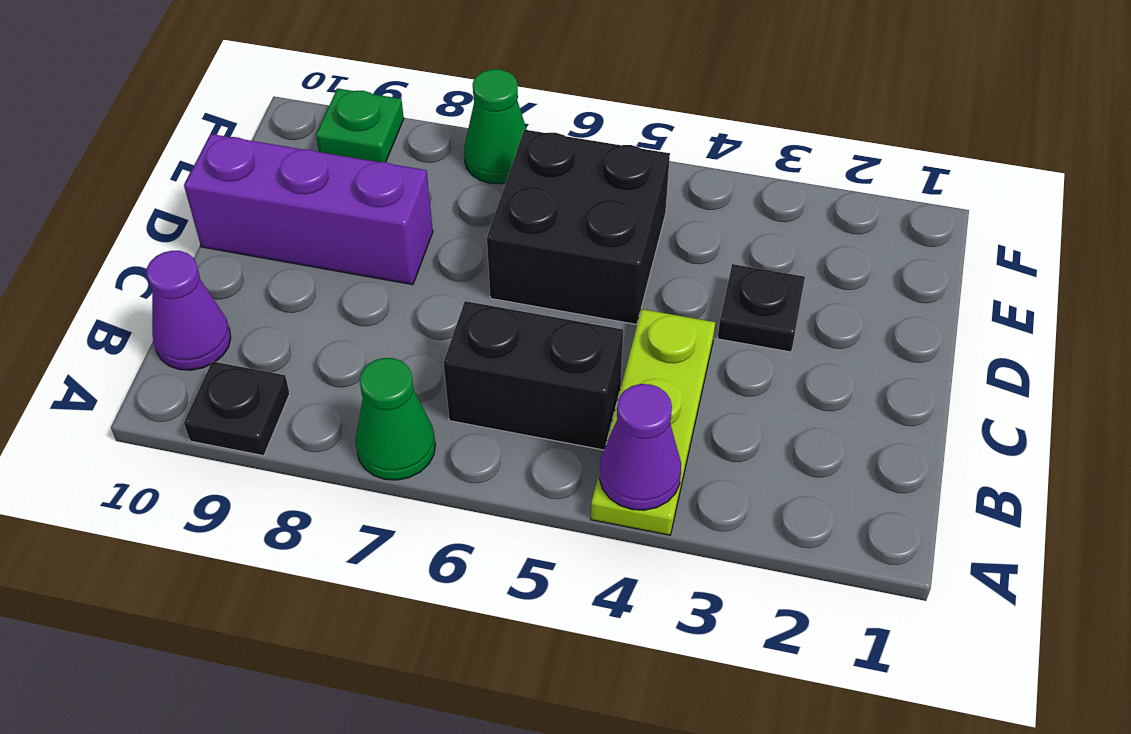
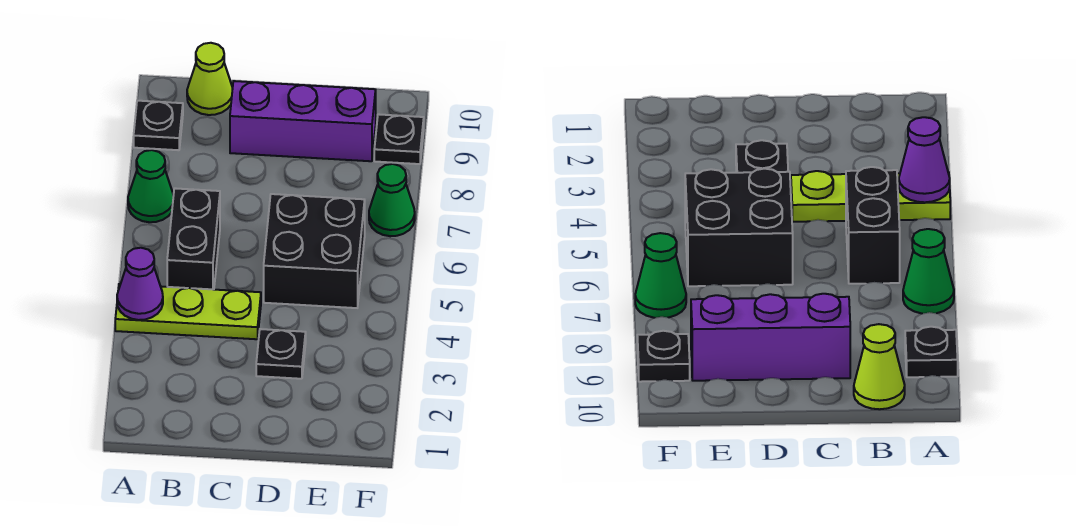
purple cone B10 level 1 -> lime cone B10 level 1
purple brick D8:D10 level 1 -> purple brick C9:E9 level 1
green plate F9 level 1 -> black plate F9 level 1

